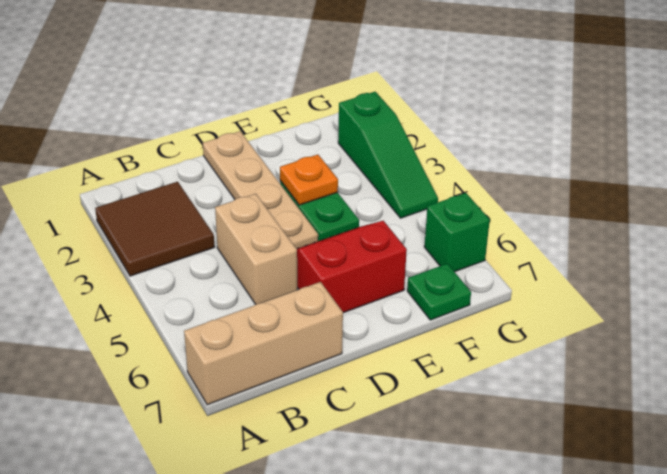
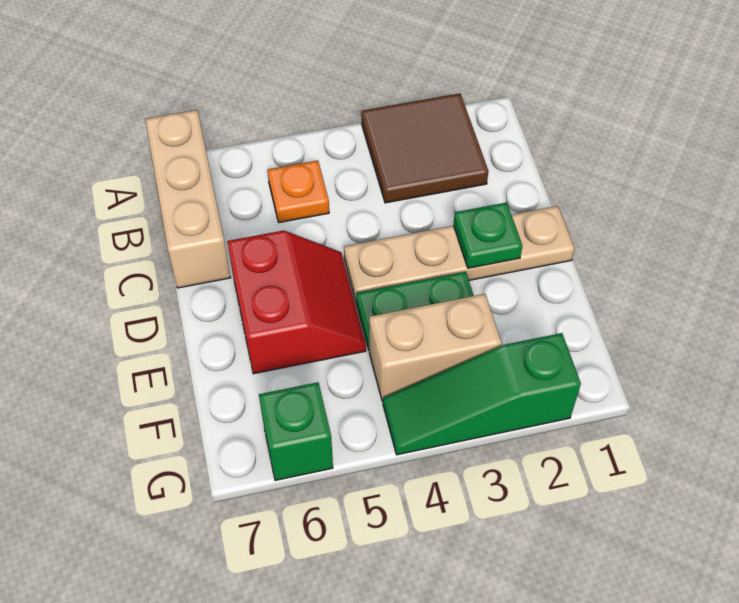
tan brick C4:C5 level 1 -> tan brick F3:F4 level 1
orange plate E3 level 2 -> orange plate B5 level 1
green plate F7 level 1 -> green plate D2 level 2

